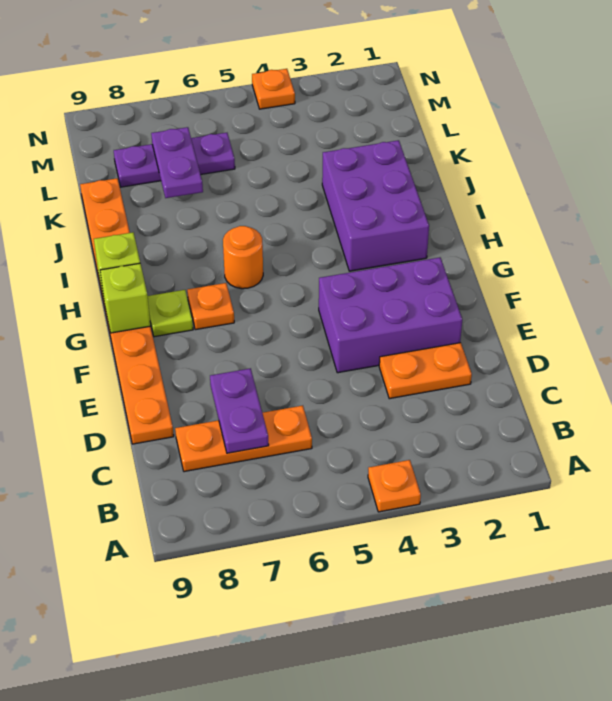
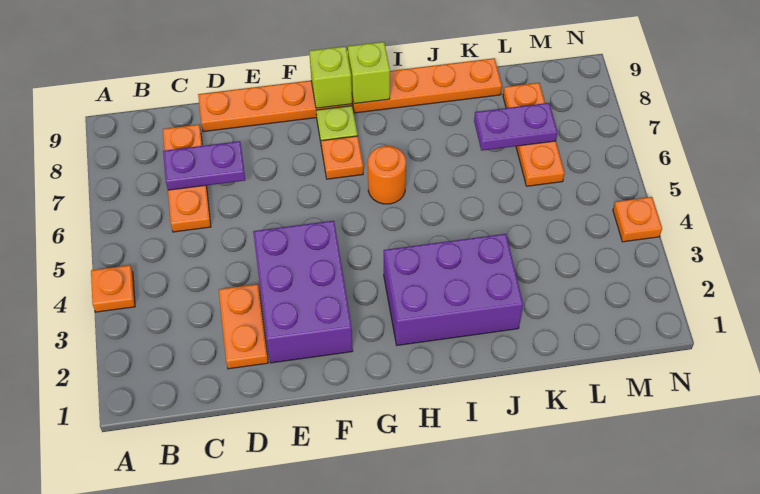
purple plate L6:L8 level 1 -> orange plate L6:L8 level 1

